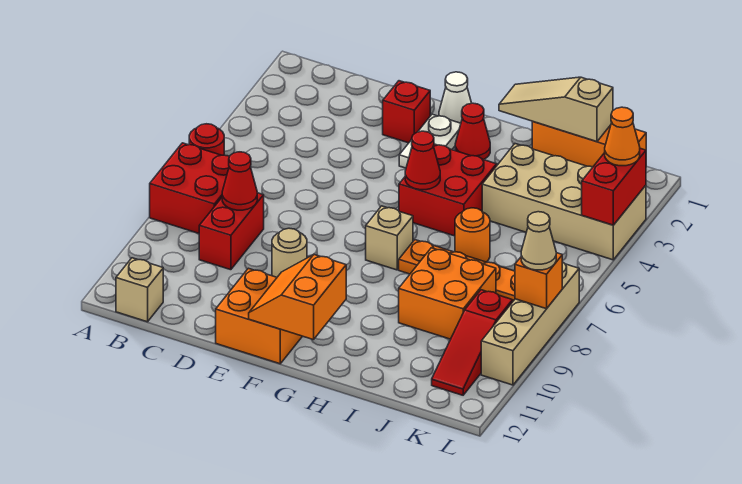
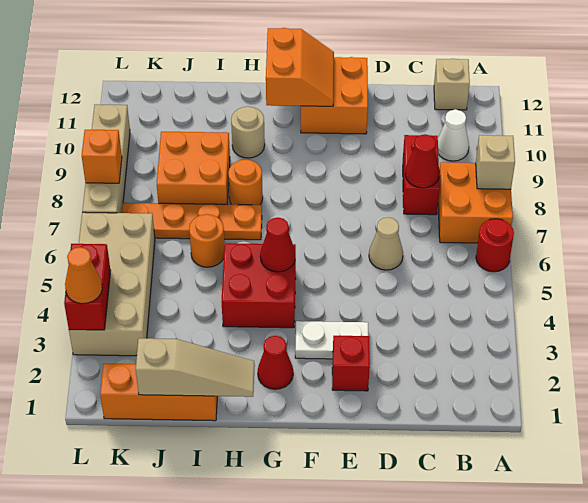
red brick A7:B8 level 1 -> orange brick A7:B8 level 1
tan round brick E9 level 1 -> tan round brick H10 level 1
white cone F1 level 1 -> white cone B10 level 1
white plate F2:F3 level 1 -> white plate E3:F3 level 1
tan brick G7 level 1 -> tan brick A8 level 2
none -> orange round brick H8 level 1
tan brick I3:L4 level 1 -> tan brick K3:L6 level 1
red slope K9:K11 level 1 top 9 -> none
tan cone L8 level 3 -> tan cone D6 level 1

